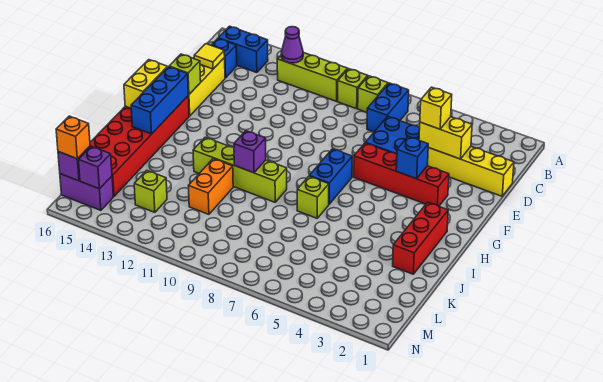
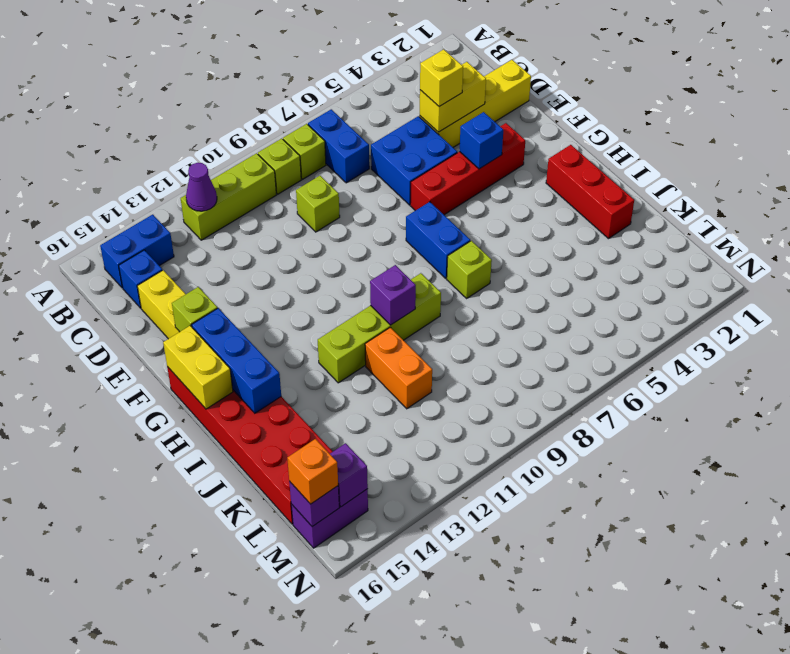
yellow tile D15 level 2 -> none
lime brick L13 level 1 -> lime brick D9 level 1

